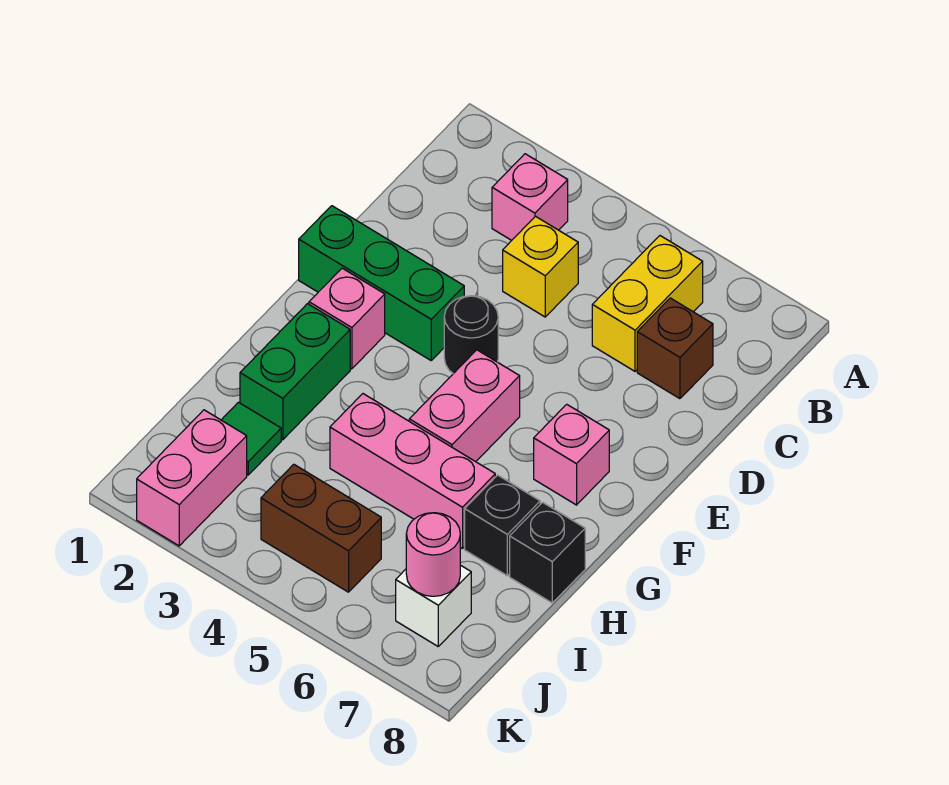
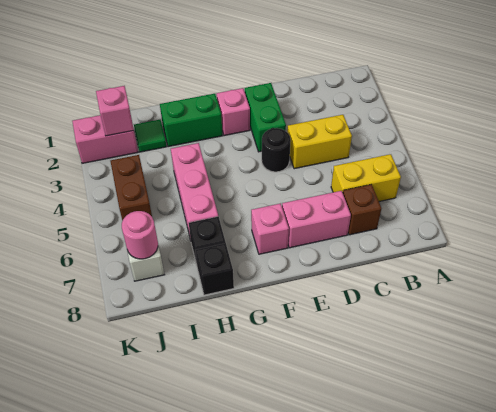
pink brick B3 level 1 -> pink brick J2 level 2
yellow brick C4 level 1 -> yellow brick C4:D4 level 1
green brick E1:E3 level 1 -> green brick E2:E3 level 1
pink brick F5:G5 level 1 -> pink brick D7:E7 level 1

